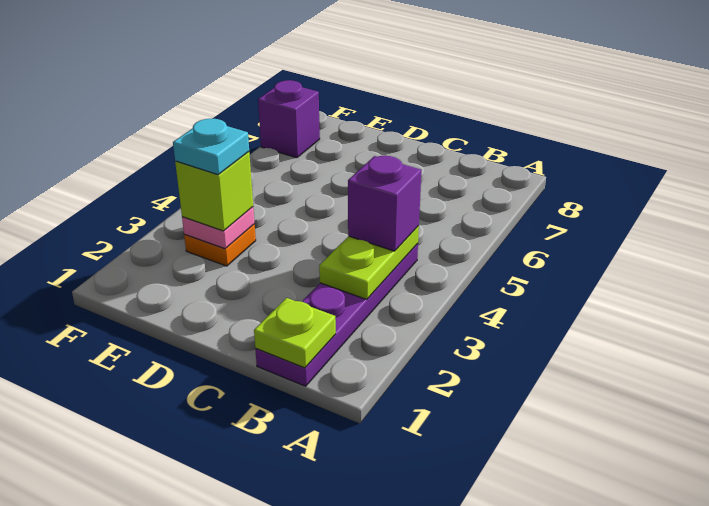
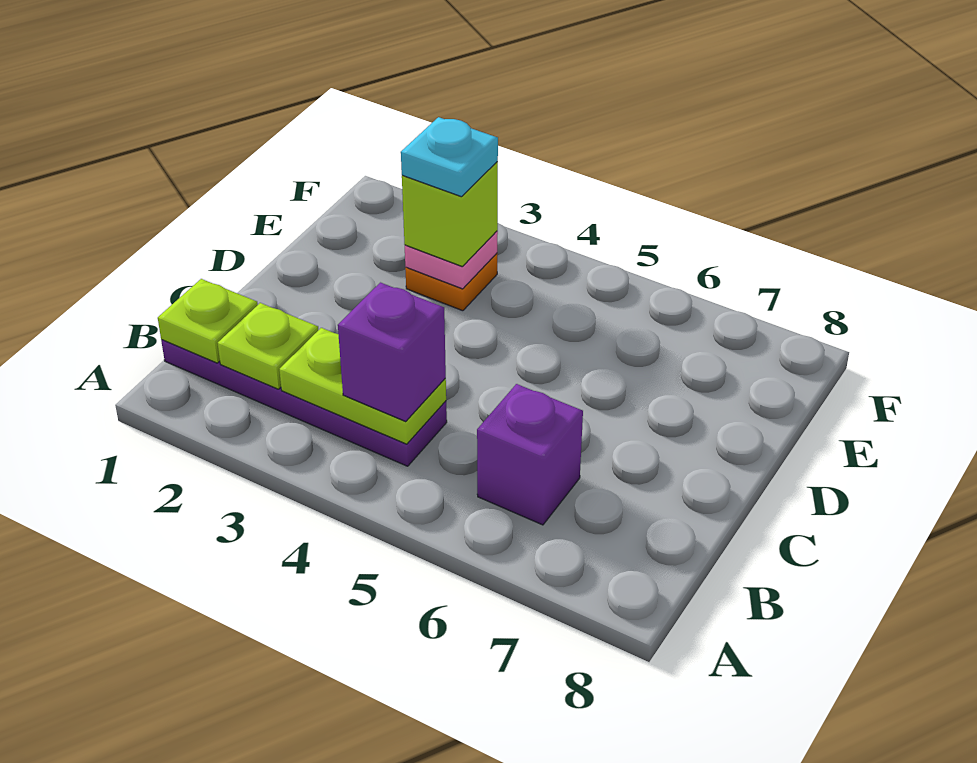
none -> lime plate B2 level 2
purple brick F7 level 1 -> purple brick B6 level 1

